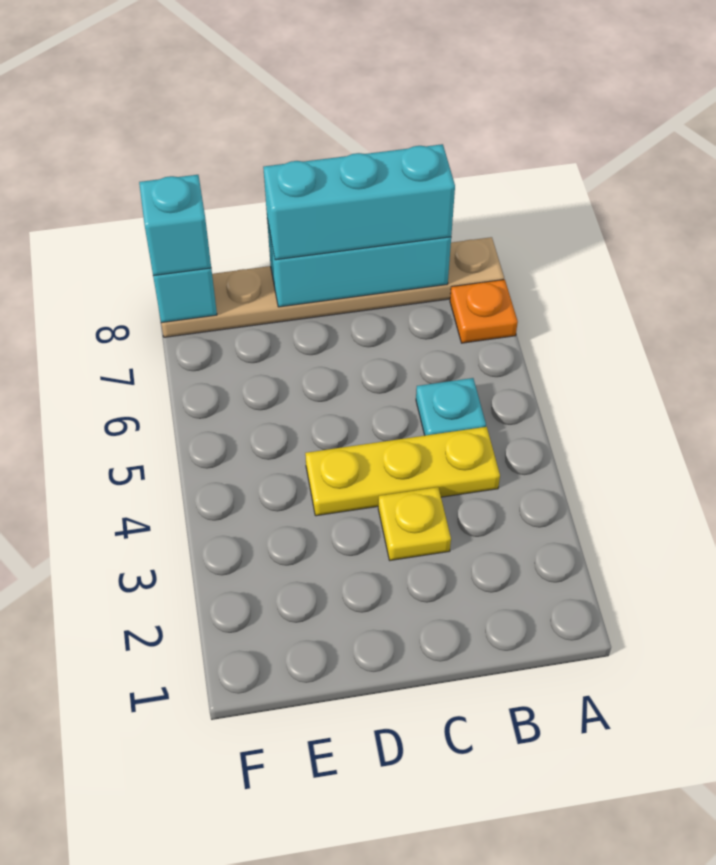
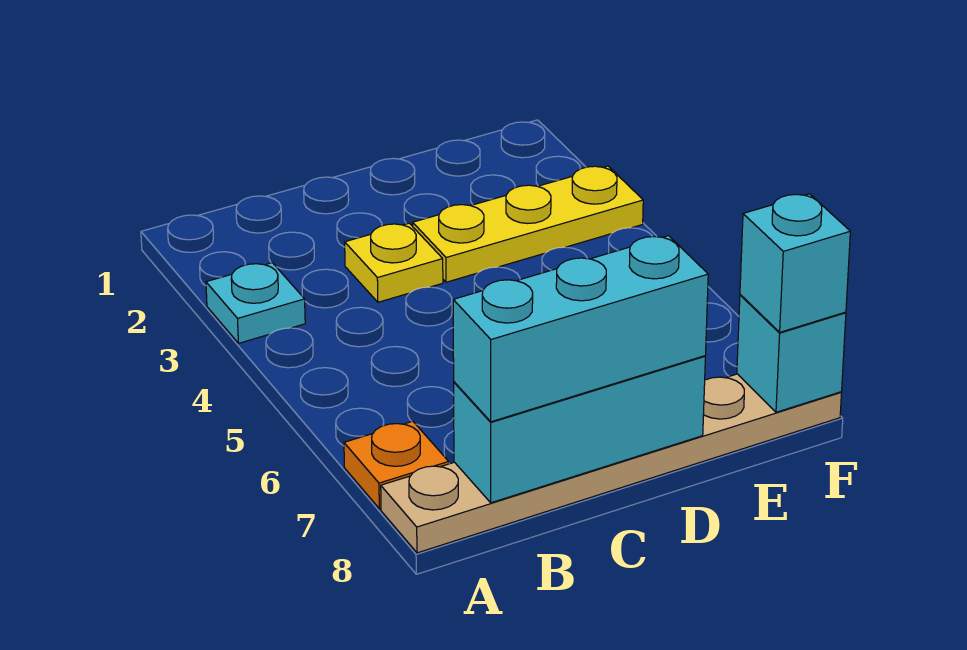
yellow plate B4:D4 level 1 -> yellow plate D3:F3 level 1
cyan plate B5 level 1 -> cyan plate A3 level 1

